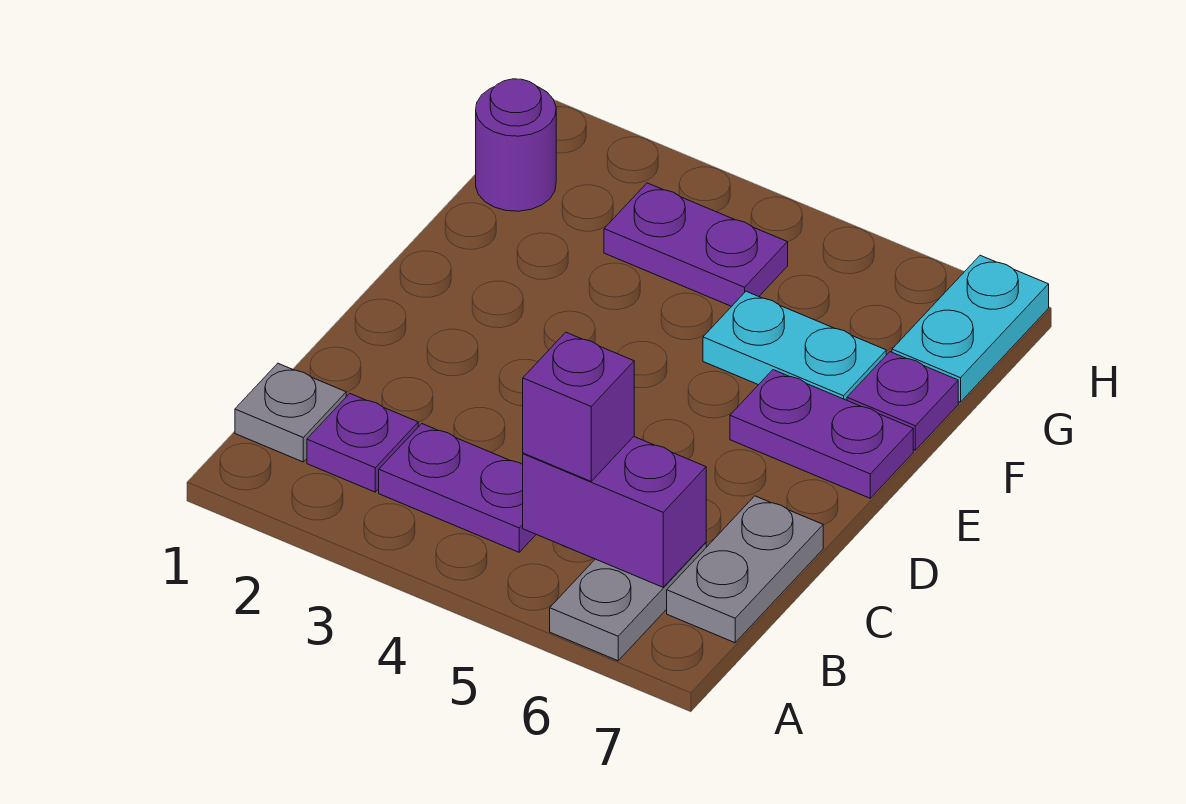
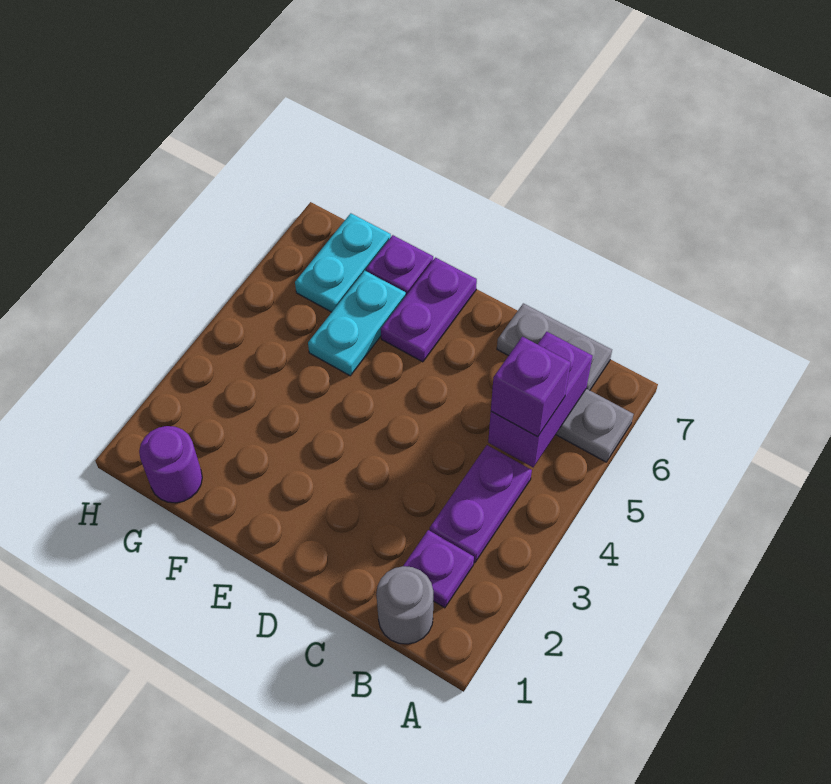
grey plate B1 level 1 -> grey round brick B1 level 1
purple plate G3:G4 level 1 -> none
cyan plate G7:H7 level 1 -> cyan plate G6:G7 level 1

